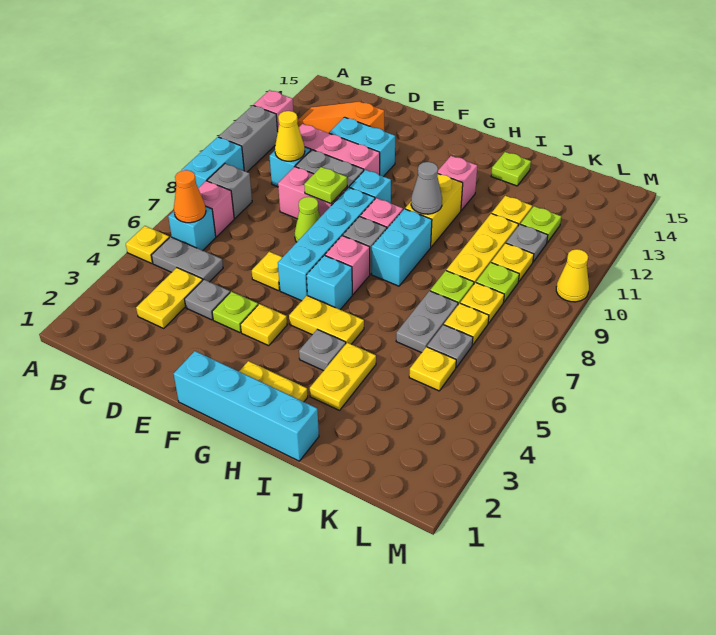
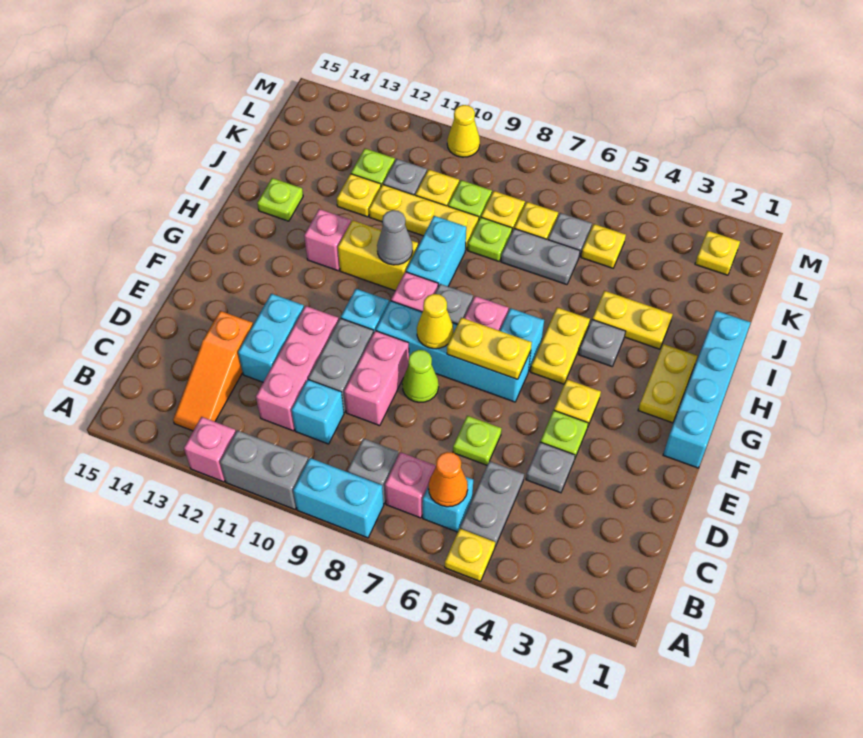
yellow plate C3:C4 level 1 -> yellow plate F6:F7 level 2
yellow cone C10 level 2 -> yellow cone F8 level 2
yellow plate E6 level 1 -> yellow plate L2 level 1
lime plate E9 level 2 -> lime plate D6 level 1
cyan brick H8:H9 level 1 -> cyan brick H9:I9 level 1

